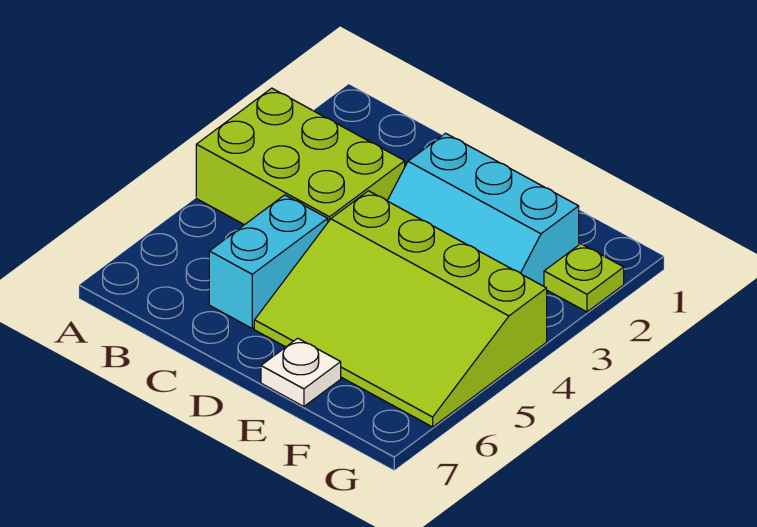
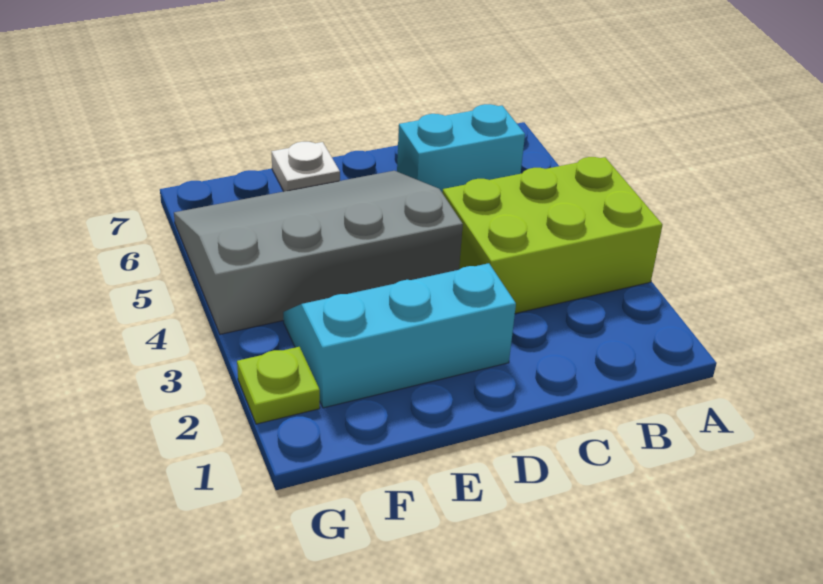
cyan brick C5:C6 level 1 -> cyan brick B6:C6 level 1
lime slope D4:G6 level 1 top 4 -> grey slope D4:G6 level 1 top 4

